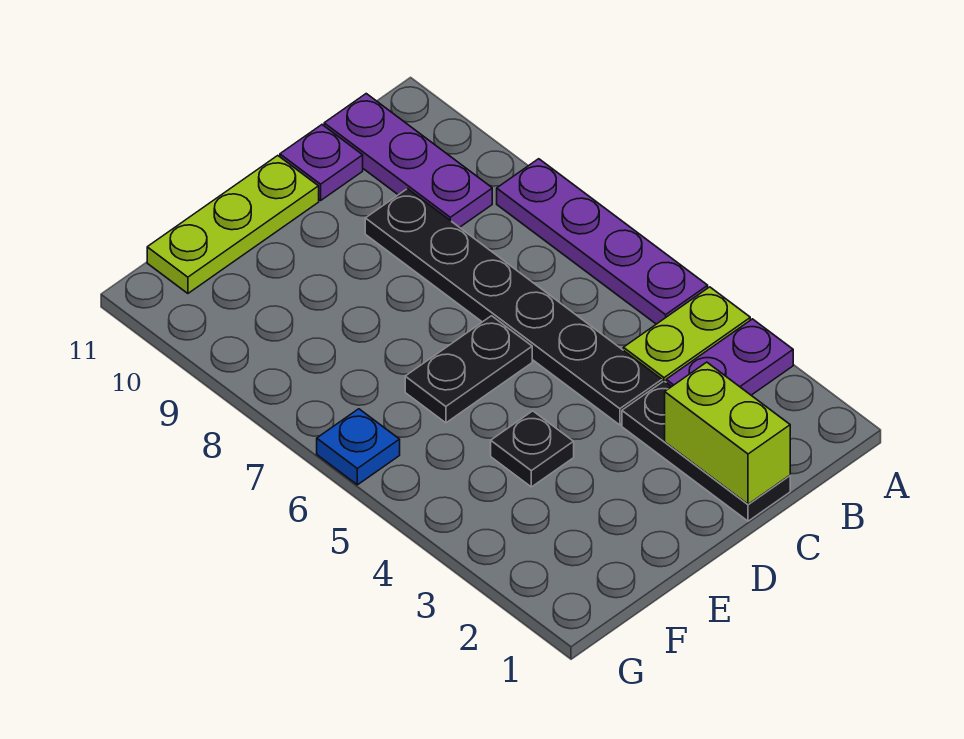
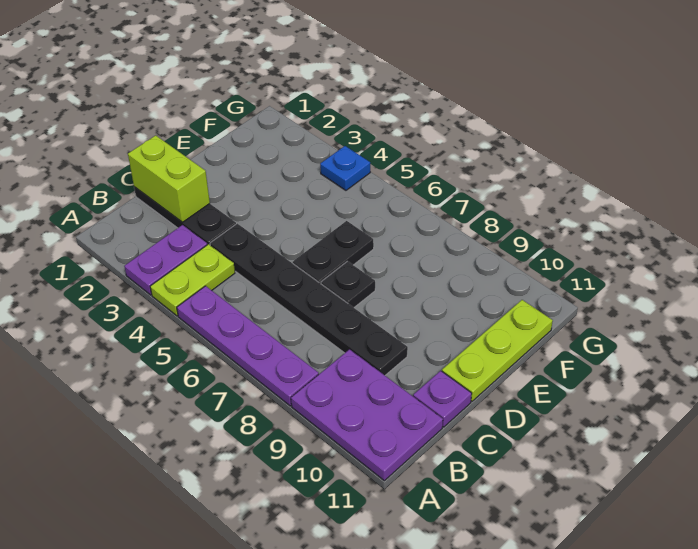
purple plate B9:B11 level 1 -> purple plate A9:B11 level 1
black plate E4 level 1 -> black plate D7 level 1
blue plate G6 level 1 -> blue plate G4 level 1

